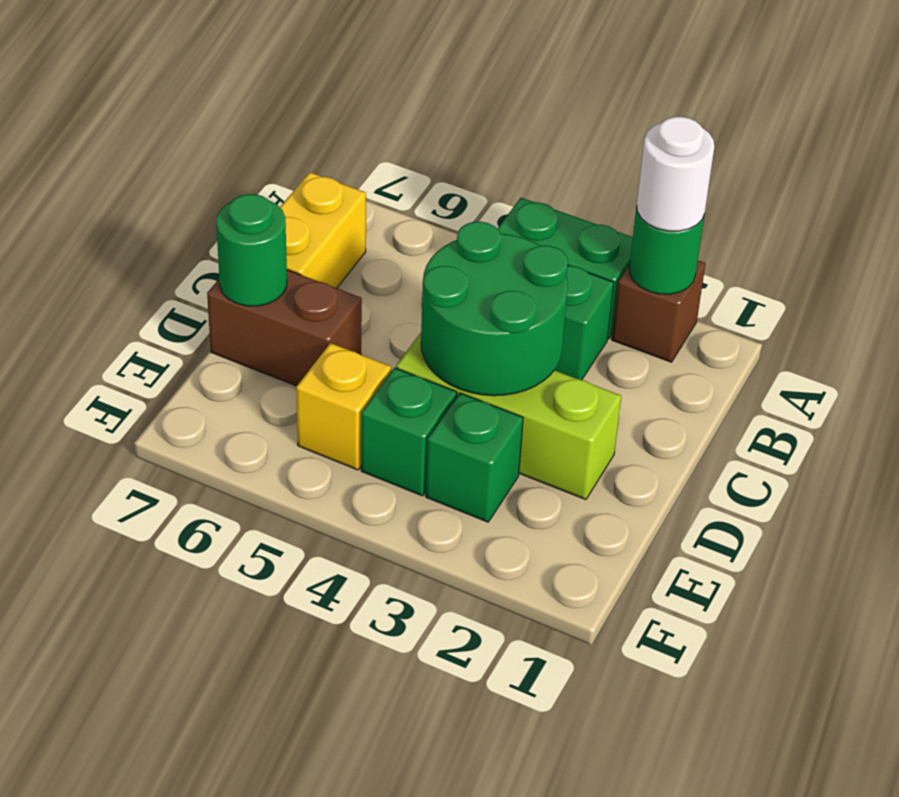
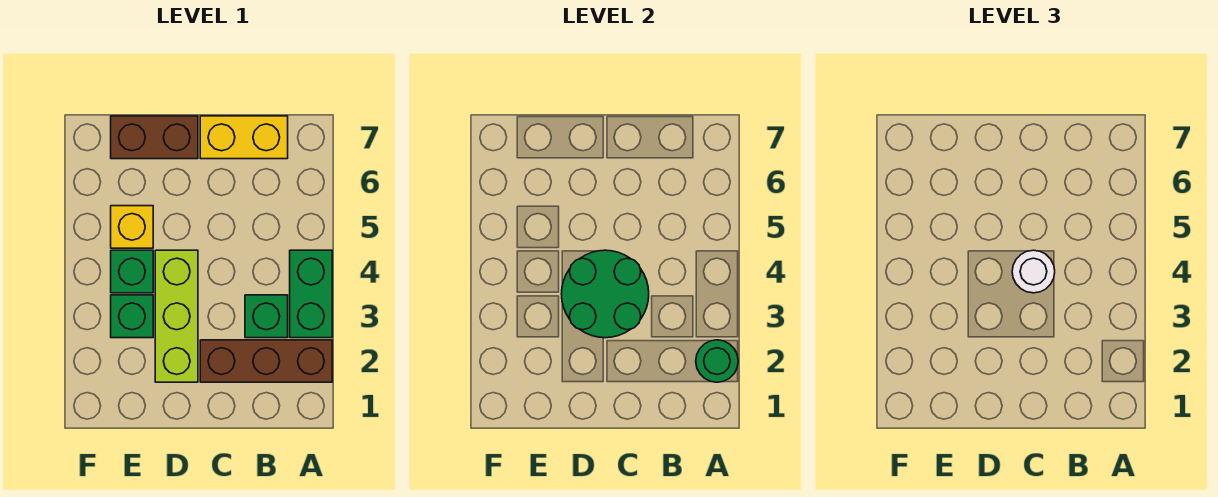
brown brick A2 level 1 -> brown brick A2:C2 level 1
white round brick A2 level 3 -> white round brick C4 level 3
brown brick D6:D7 level 1 -> brown brick D7:E7 level 1
green round brick D7 level 2 -> none

